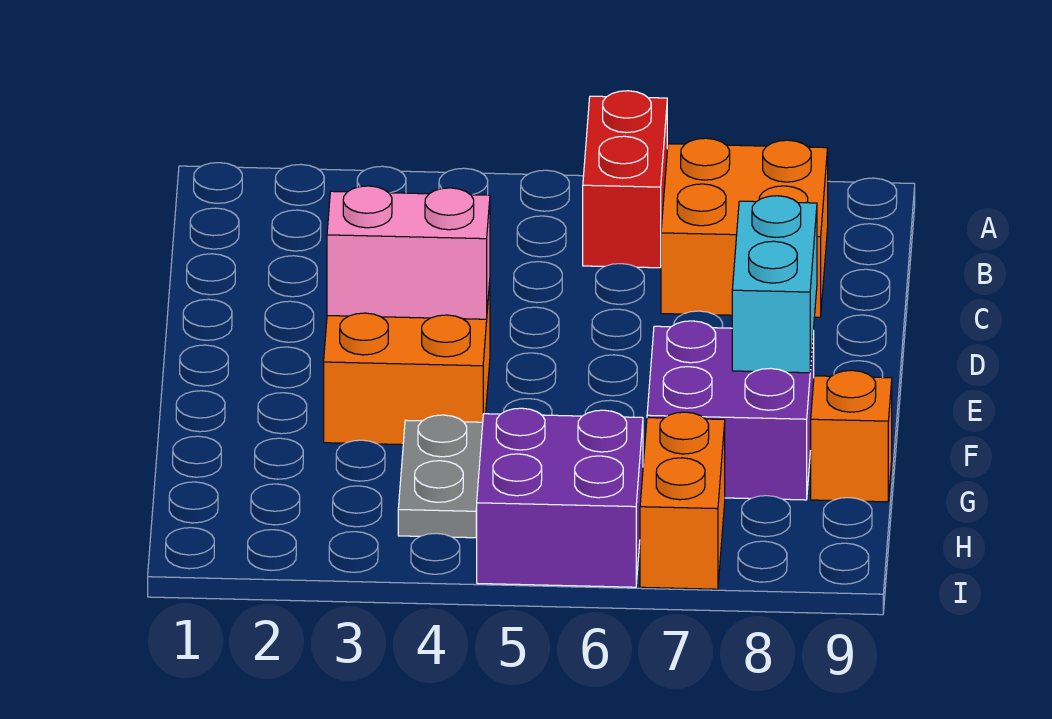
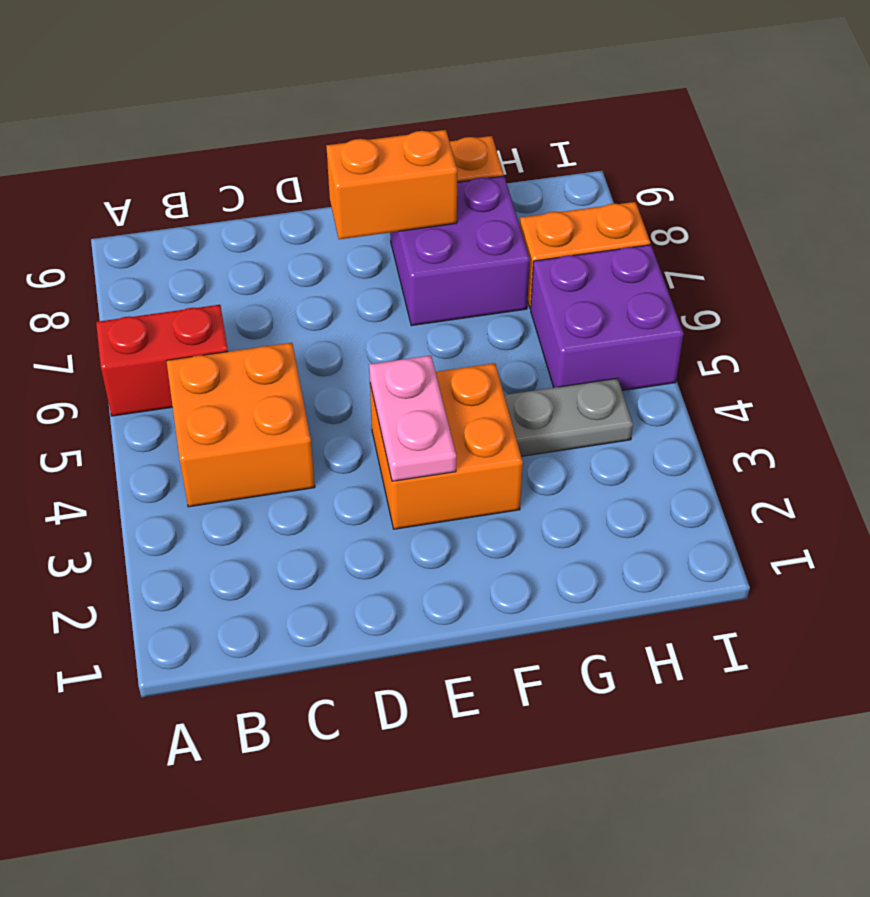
orange brick B7:C8 level 1 -> orange brick B4:C5 level 1
pink brick E3:E4 level 2 -> pink plate E3:E4 level 2
cyan brick E8:F8 level 2 -> orange brick E8:F8 level 2

